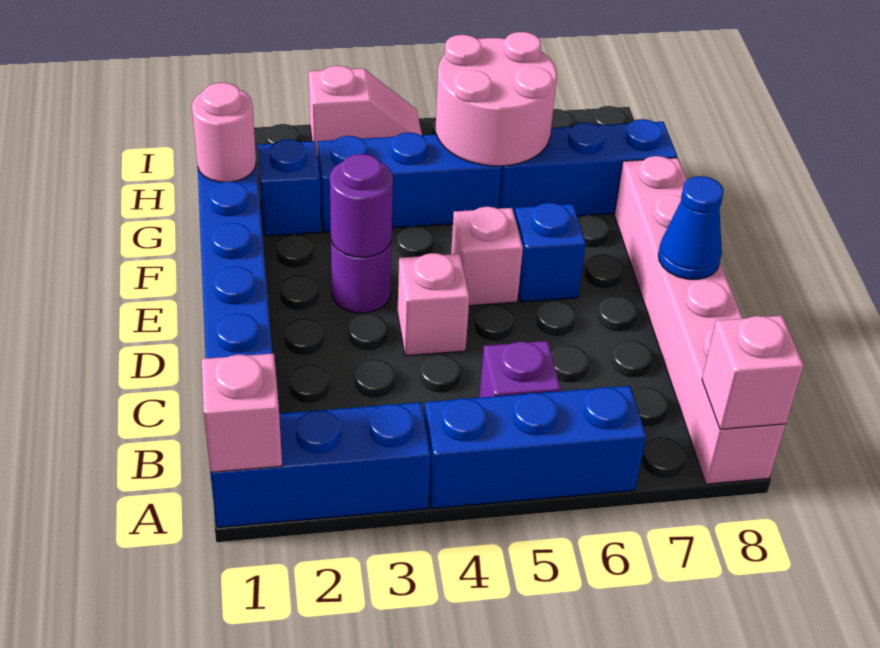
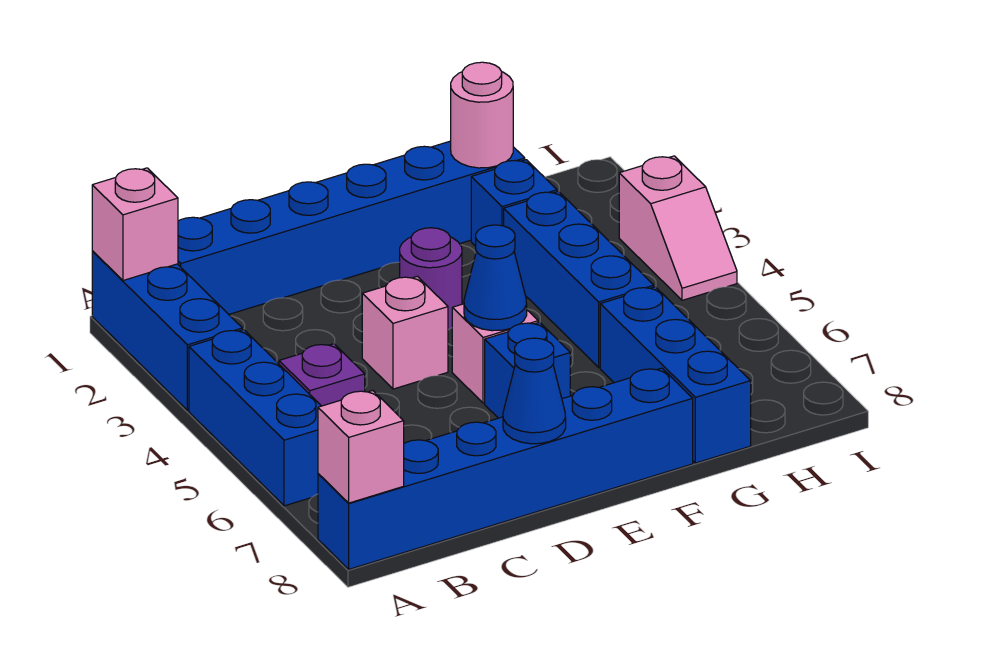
pink brick A8:F8 level 1 -> blue brick A8:F8 level 1
purple round brick E3 level 2 -> none
none -> blue cone E5 level 2
pink round brick G5:H6 level 2 -> none

